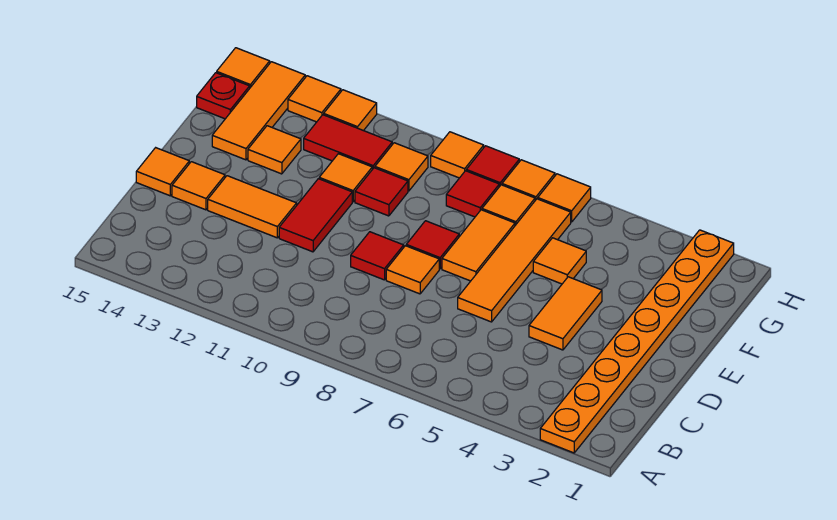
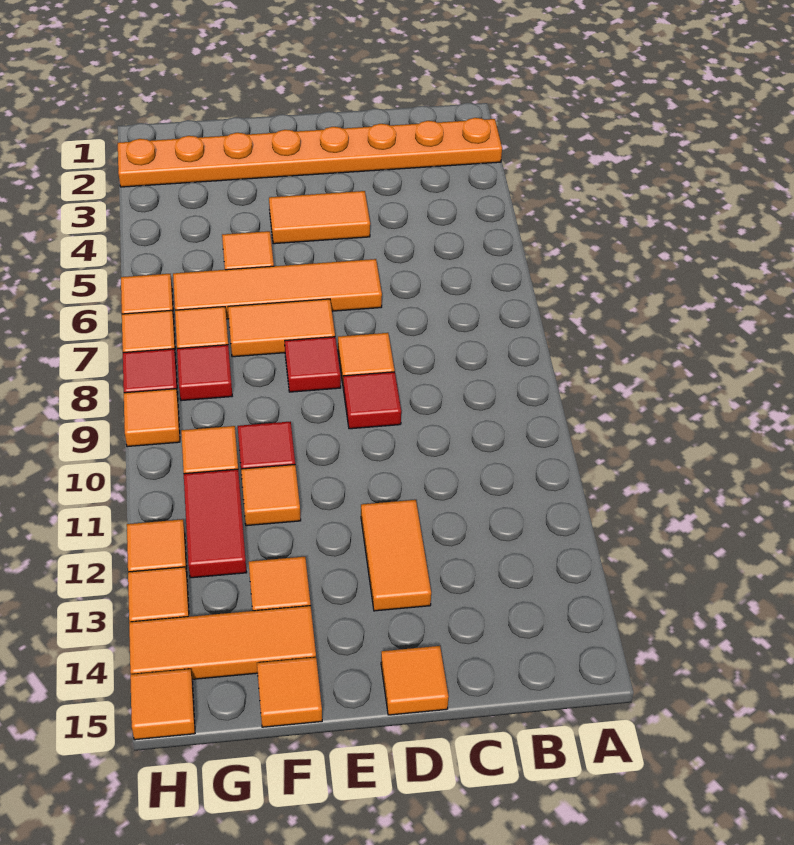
red tile D11:E11 level 1 -> none
orange tile D14 level 1 -> orange tile F15 level 1
red plate G15 level 1 -> none

